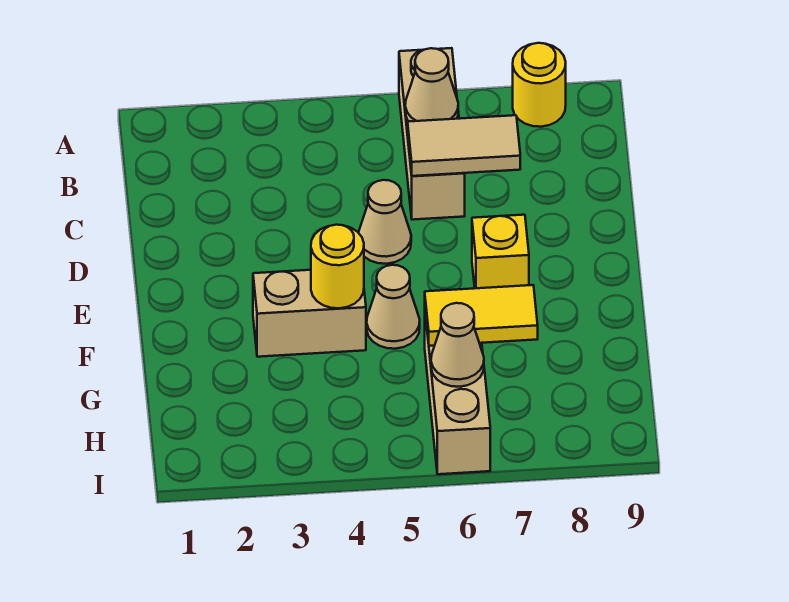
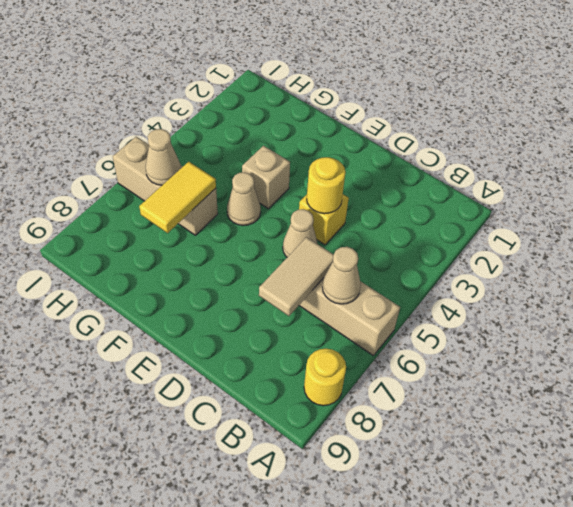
yellow brick E7 level 1 -> yellow brick D4 level 1
tan brick F3:F4 level 1 -> tan brick F4 level 1
yellow round brick F4 level 2 -> yellow round brick D4 level 2

